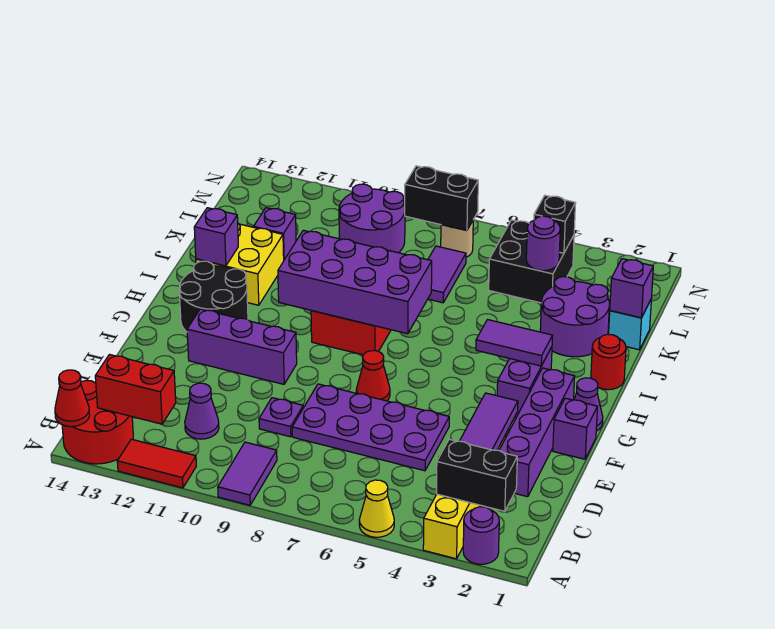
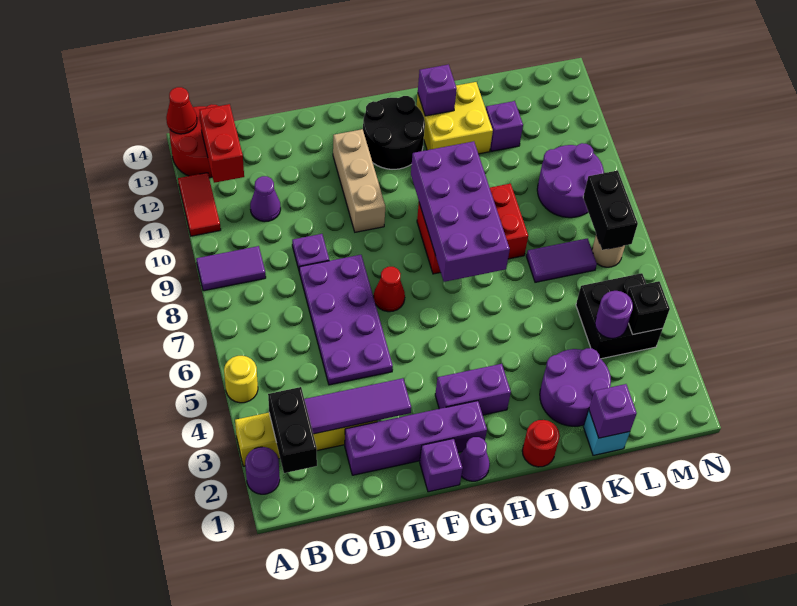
yellow cone A5 level 1 -> yellow round brick A5 level 1
purple brick F10:F12 level 1 -> tan brick F10:F12 level 1
purple tile H3:H4 level 2 -> none

